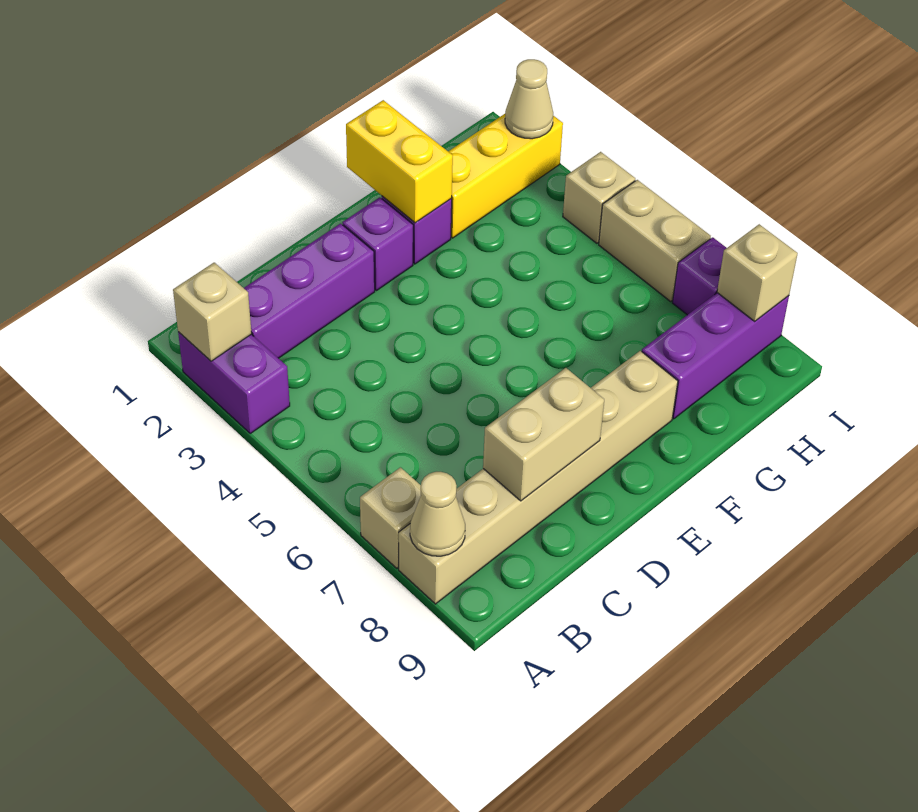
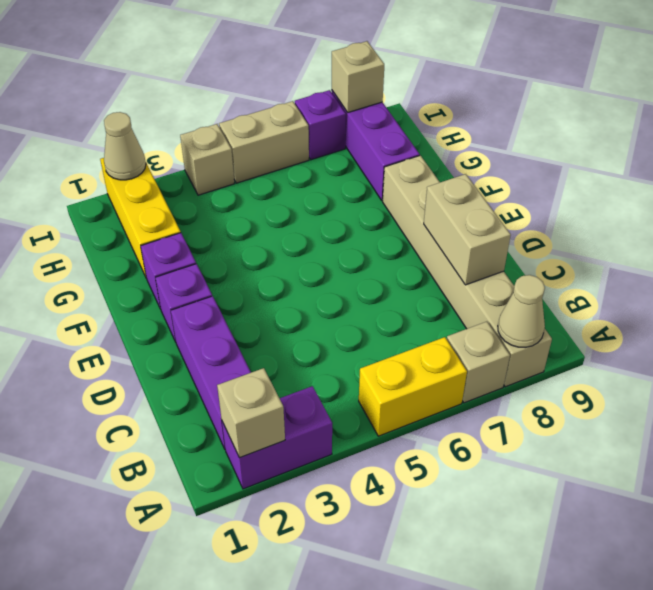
yellow brick F1:F2 level 2 -> yellow brick A5:A6 level 1

